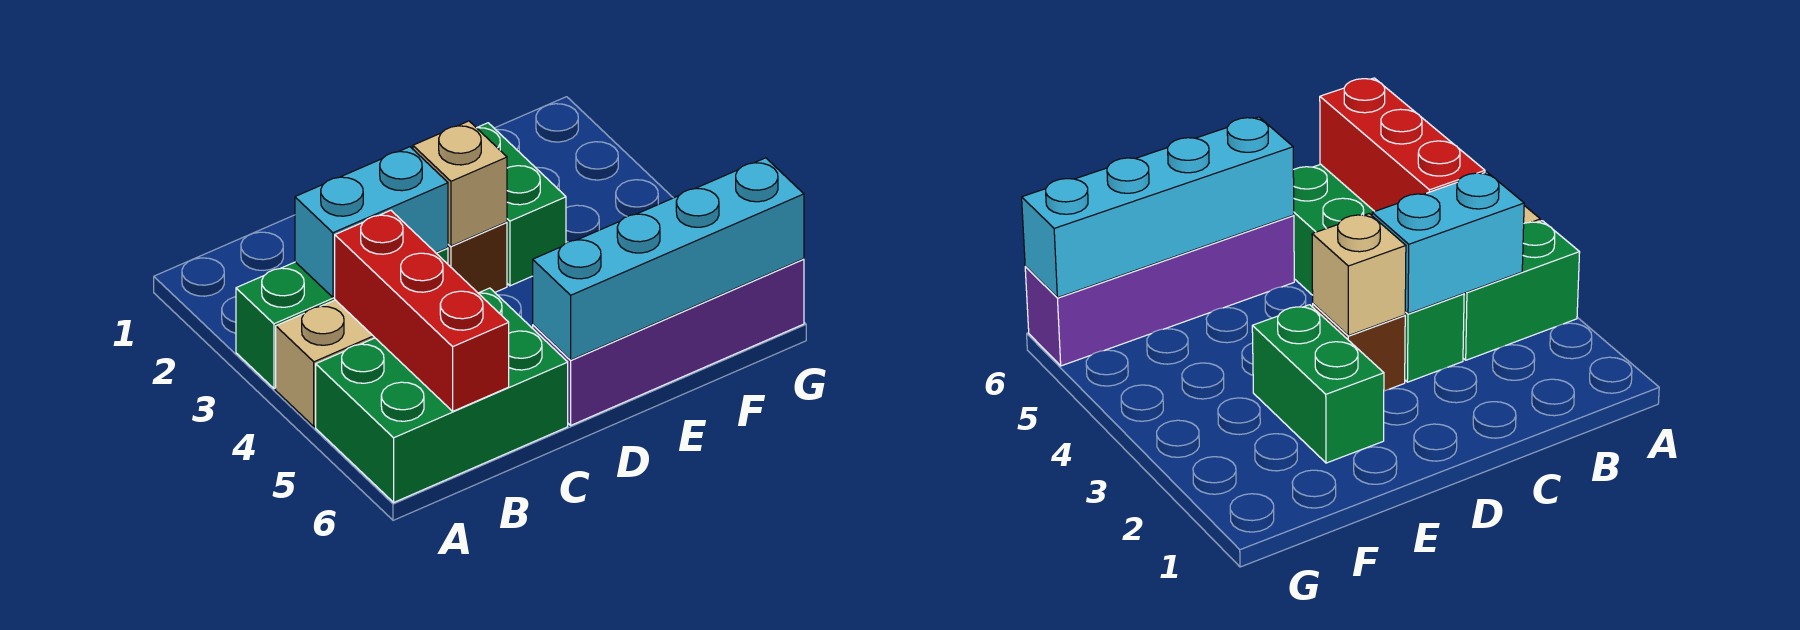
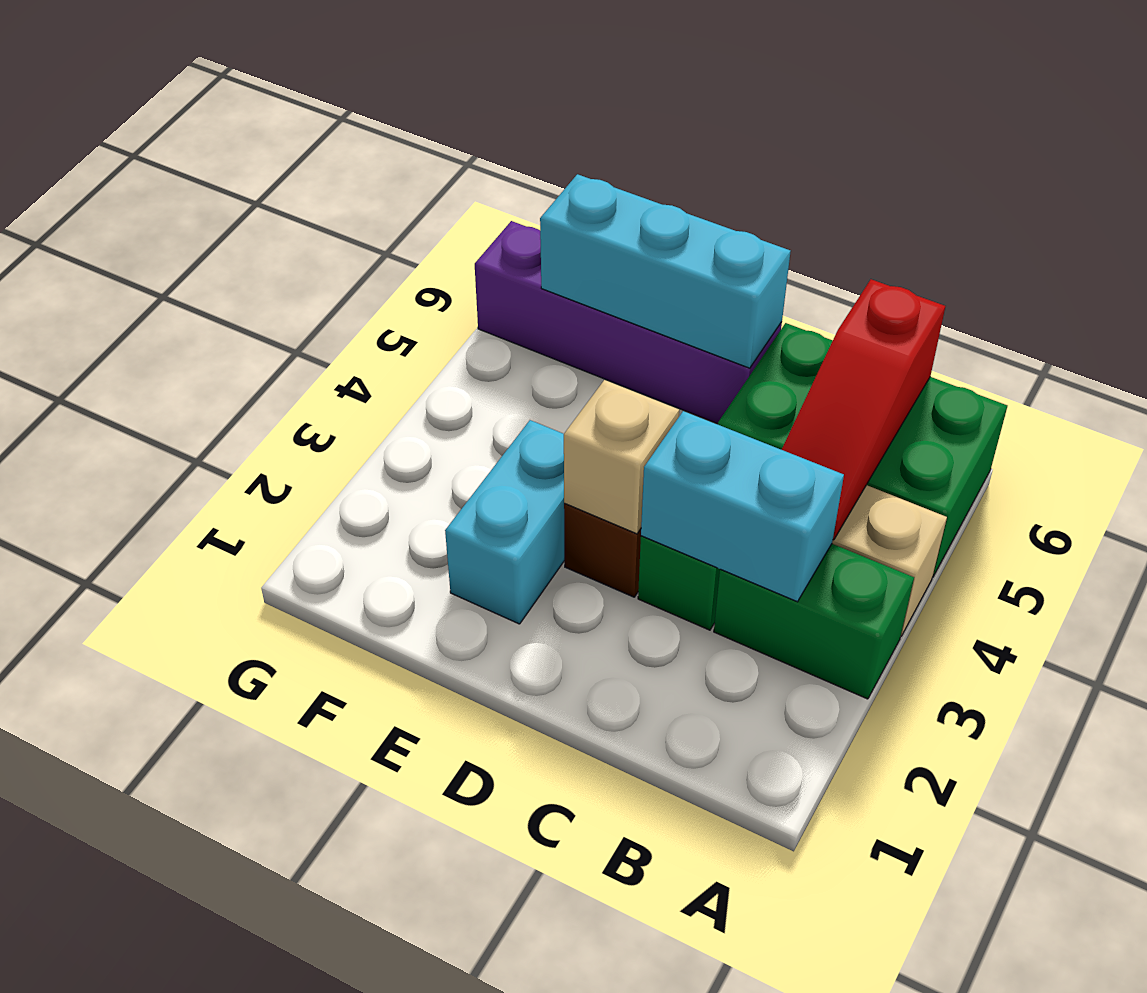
red brick B4:B6 level 2 -> red slope B4:B6 level 2 top 6
cyan brick D6:G6 level 2 -> cyan brick D6:F6 level 2
green brick E2:E3 level 1 -> cyan brick E2:E3 level 1

